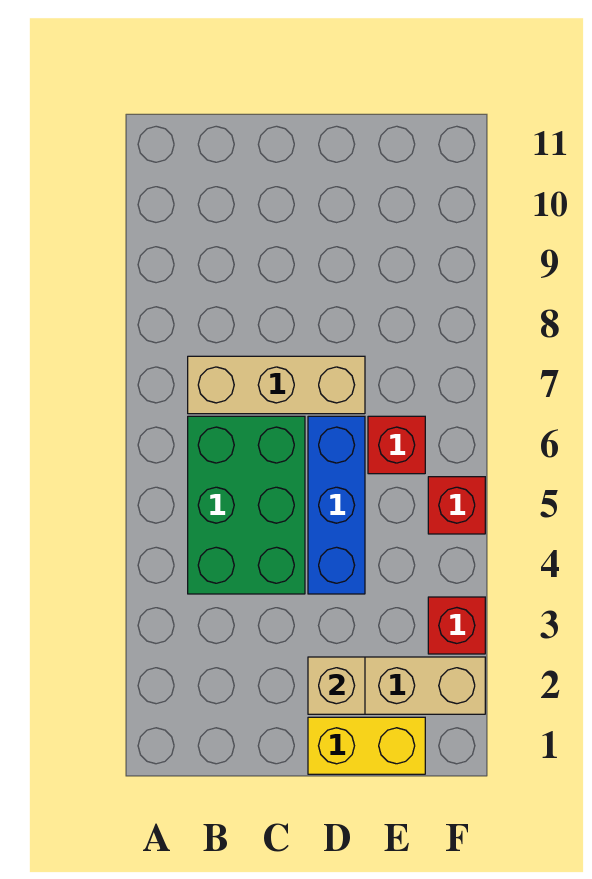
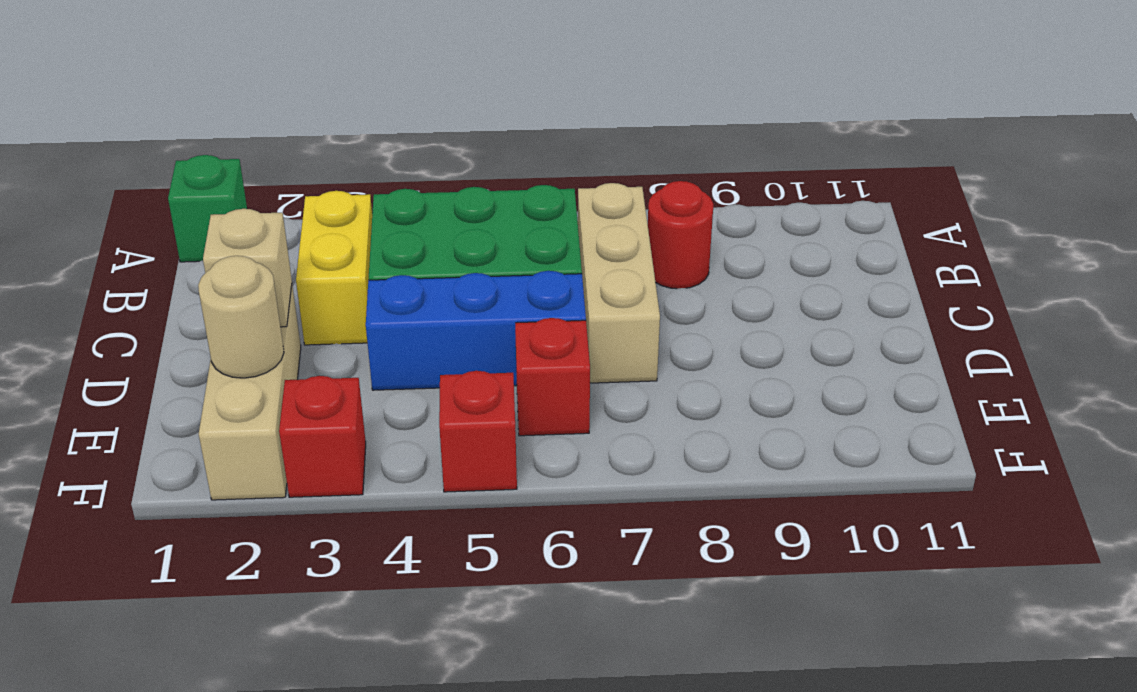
none -> green brick A1 level 1
none -> red round brick B8 level 1
yellow brick D1:E1 level 1 -> yellow brick B3:C3 level 1
none -> tan round brick E2 level 2

